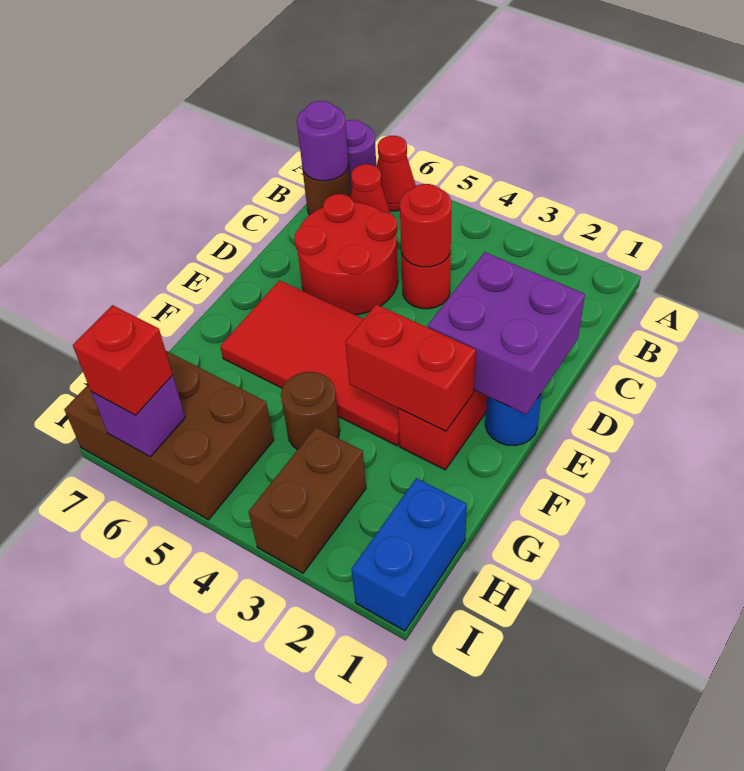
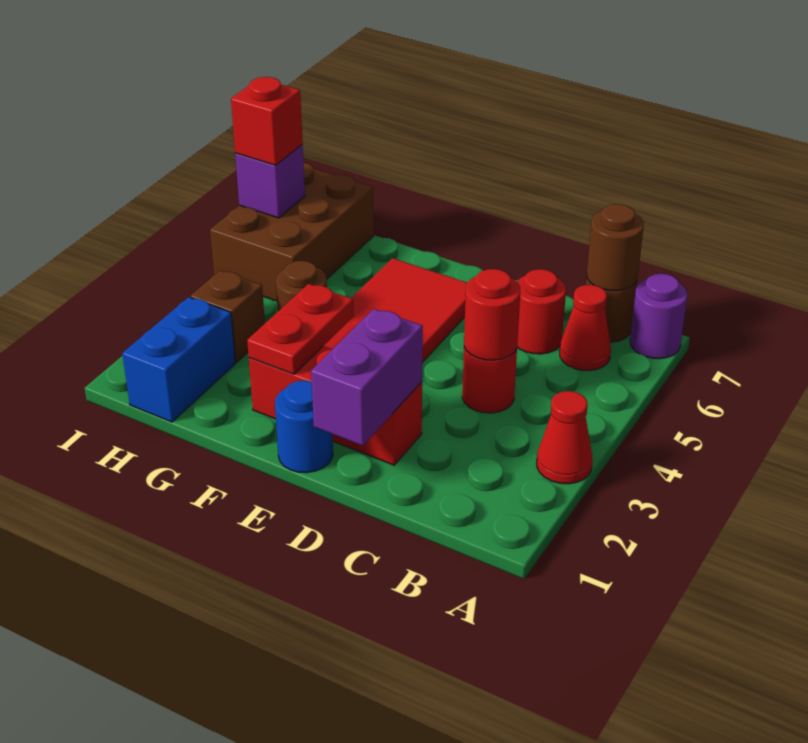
red cone A6 level 1 -> red cone A3 level 1
purple round brick B7 level 2 -> brown round brick B7 level 2
red round brick C5:D6 level 1 -> red round brick C6 level 1
purple brick D1:E2 level 2 -> purple brick D1:D2 level 2
red brick F2:F3 level 2 -> red plate F2:F3 level 2
blue brick H1:I1 level 1 -> blue brick H1:H2 level 1
brown brick H3:I3 level 1 -> brown brick H3 level 1

